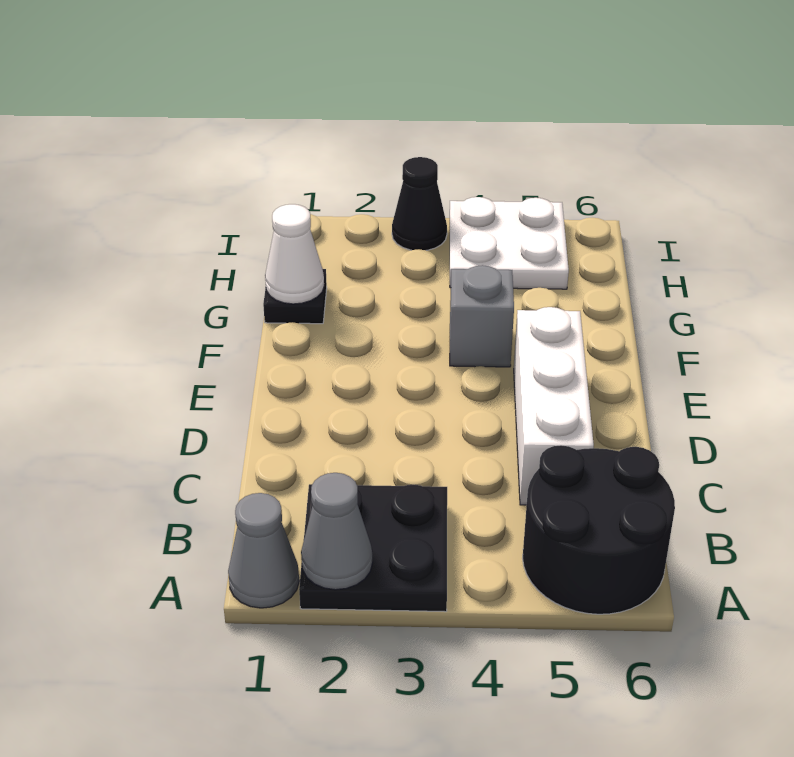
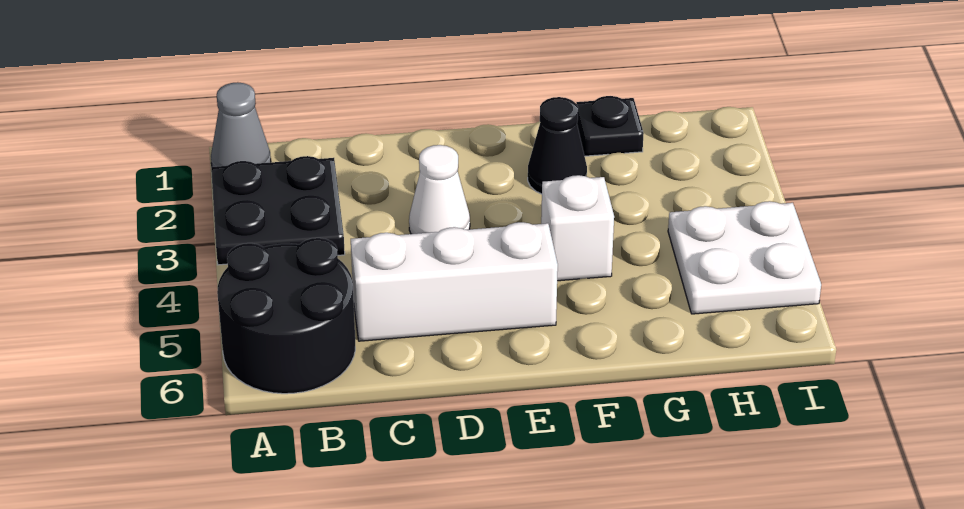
grey cone A2 level 2 -> none
grey brick F4 level 1 -> white brick F4 level 1
white cone G1 level 2 -> white cone D3 level 1
black cone I3 level 1 -> black cone F2 level 1

